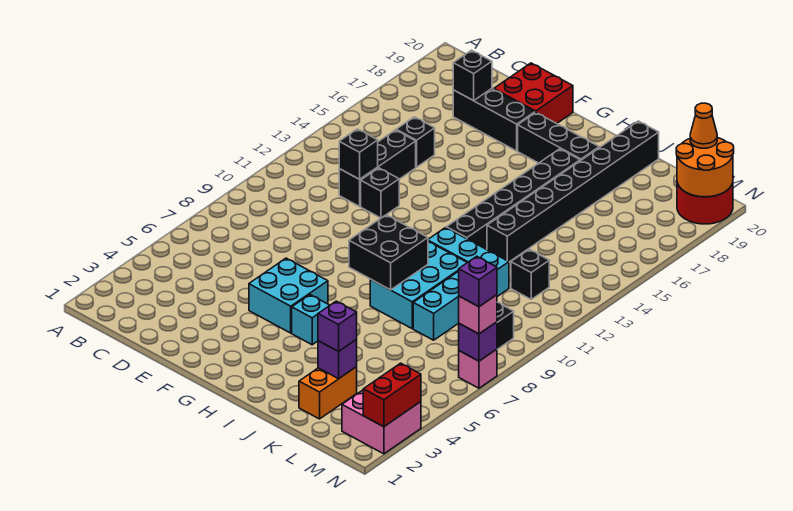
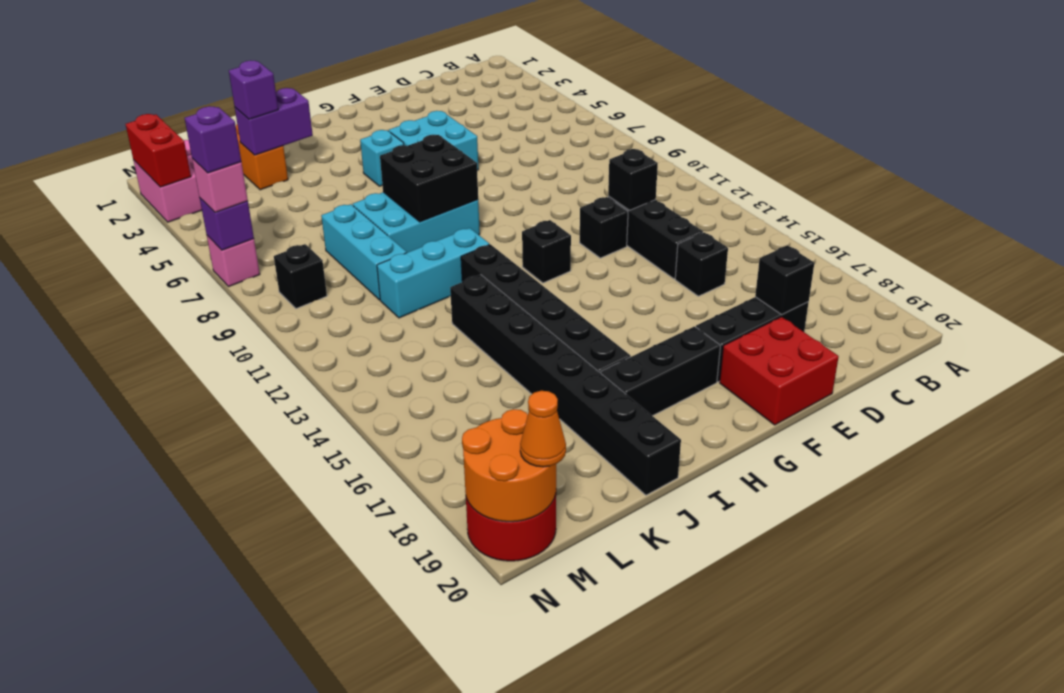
cyan brick I8:J10 level 1 -> cyan brick H8:J9 level 1
purple brick K3 level 2 -> purple brick J3:K3 level 2
black brick L12 level 1 -> black brick G12 level 1

